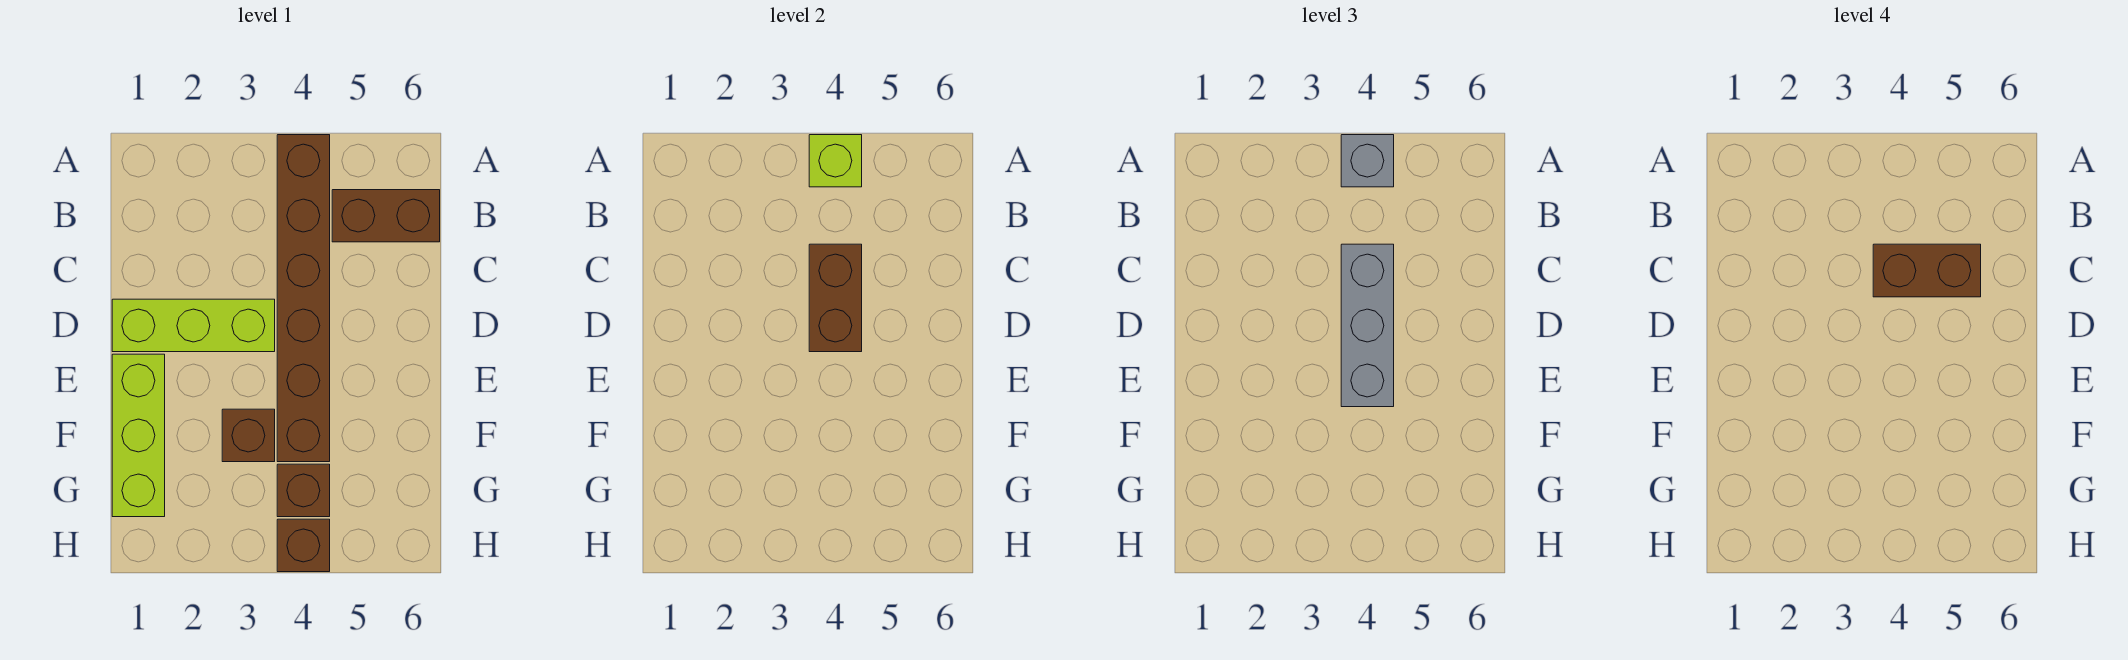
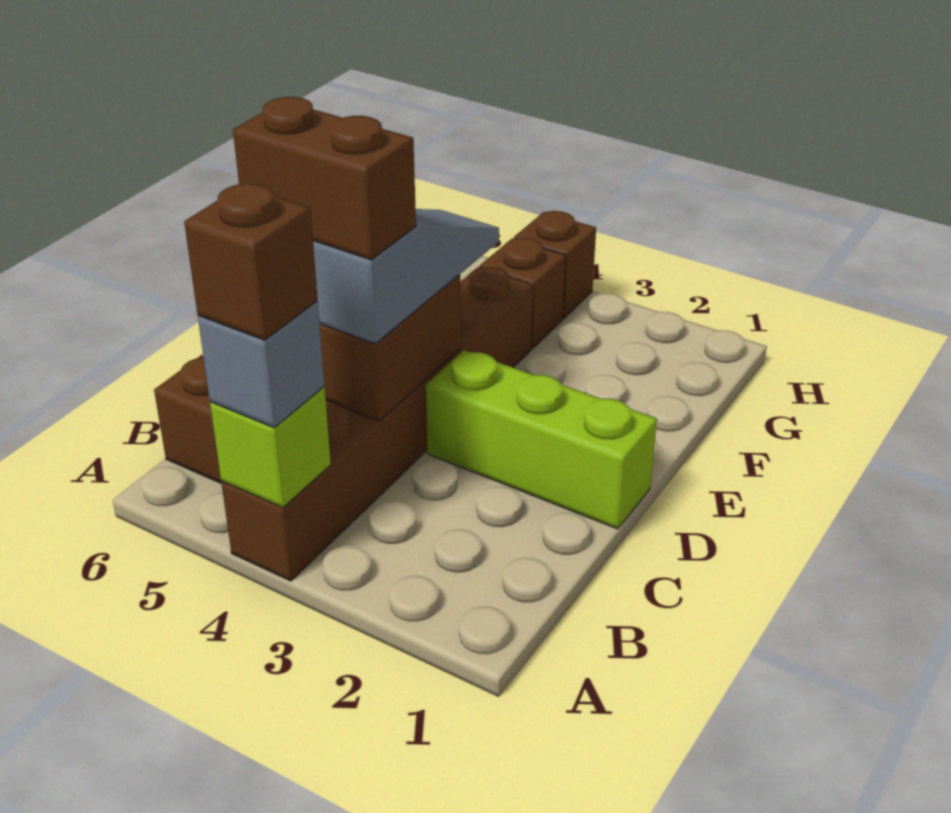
grey brick C4:E4 level 3 -> grey slope C4:E4 level 3 top C
lime brick E1:G1 level 1 -> none
brown brick F3 level 1 -> brown brick A4 level 4

